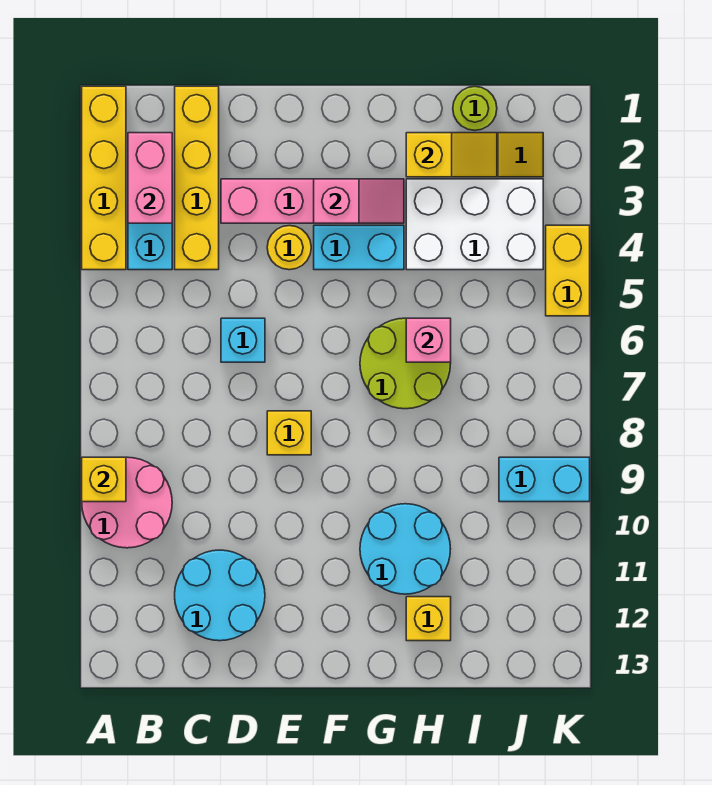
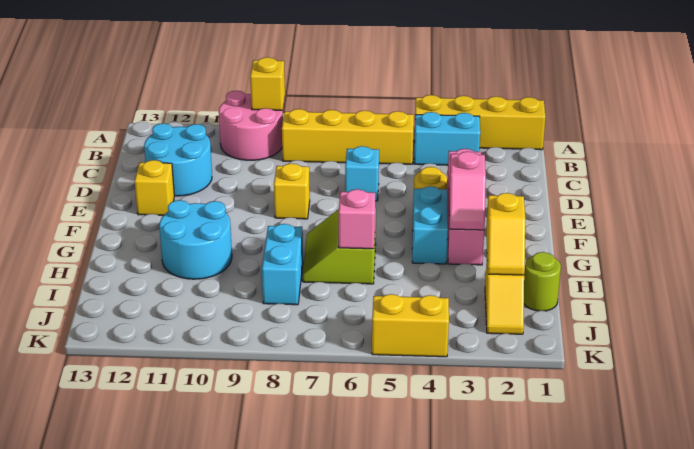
pink brick B2:B3 level 2 -> none
yellow brick C1:C4 level 1 -> yellow brick B5:B8 level 1
lime round brick G6:H7 level 1 -> lime slope G6:H7 level 1 top 6
white brick H3:J4 level 1 -> none
yellow brick H12 level 1 -> yellow brick E12 level 1
cyan brick J9:K9 level 1 -> cyan brick H8:I8 level 1

